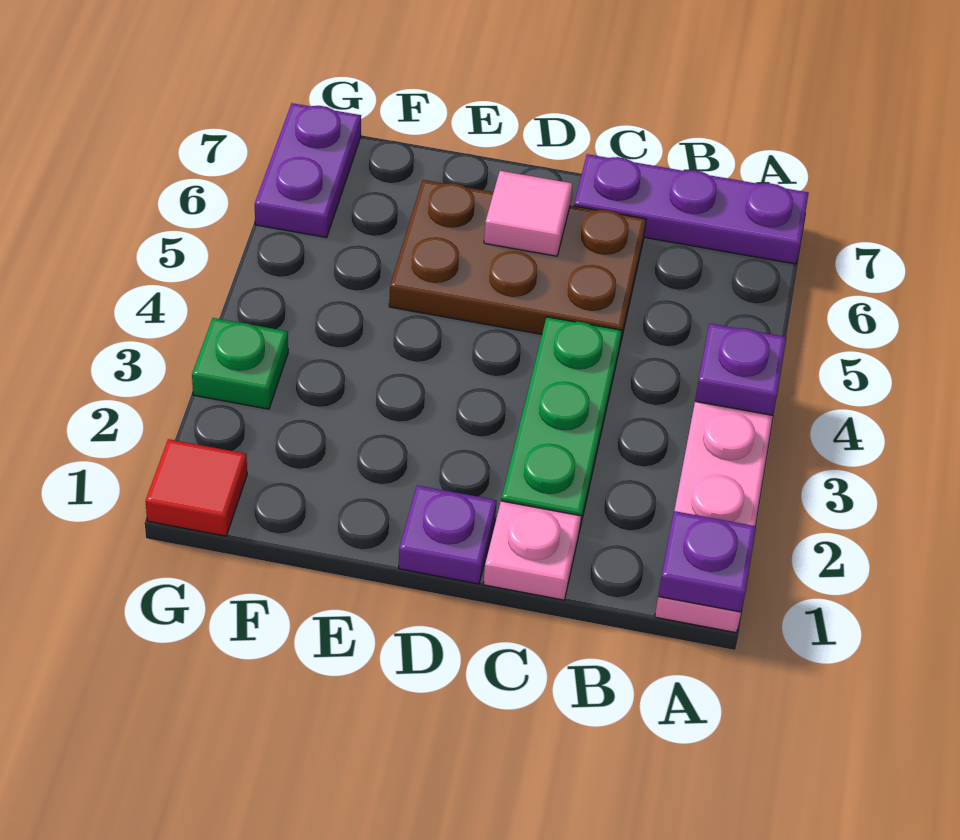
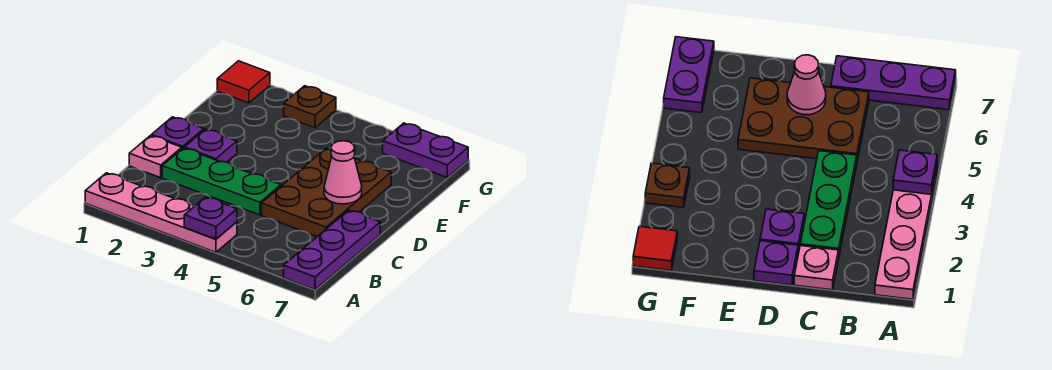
purple plate A1 level 2 -> purple plate D2 level 1
pink tile D6 level 2 -> pink cone D6 level 2
green plate G3 level 1 -> brown plate G3 level 1

